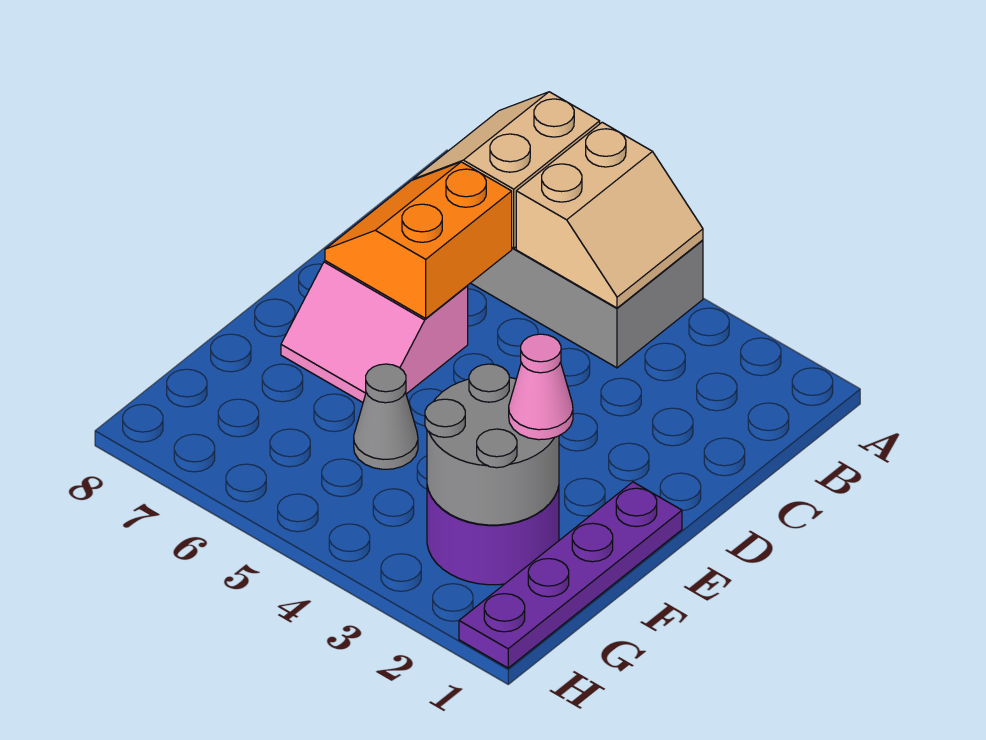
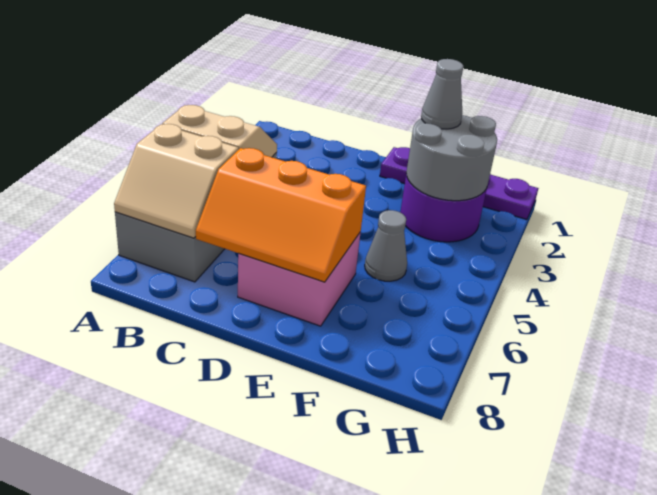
orange slope C6:D7 level 2 top 6 -> orange slope C6:E7 level 2 top 6
pink slope D6:E7 level 1 top D -> pink brick D6:E7 level 1
pink cone F2 level 3 -> grey cone F2 level 3

